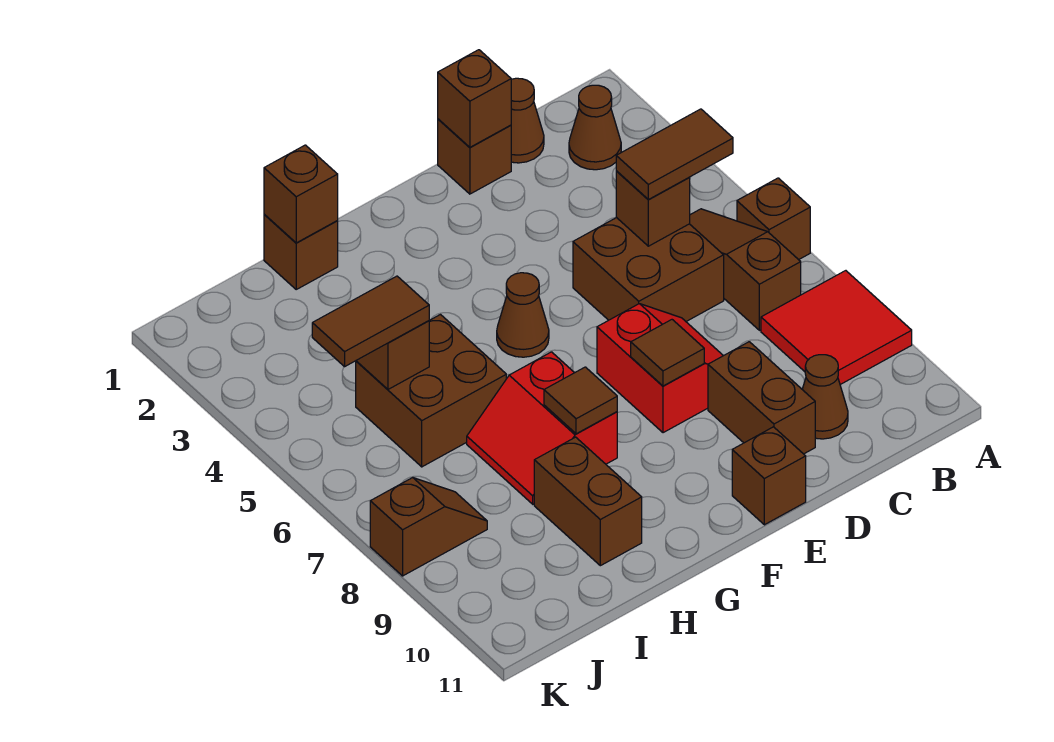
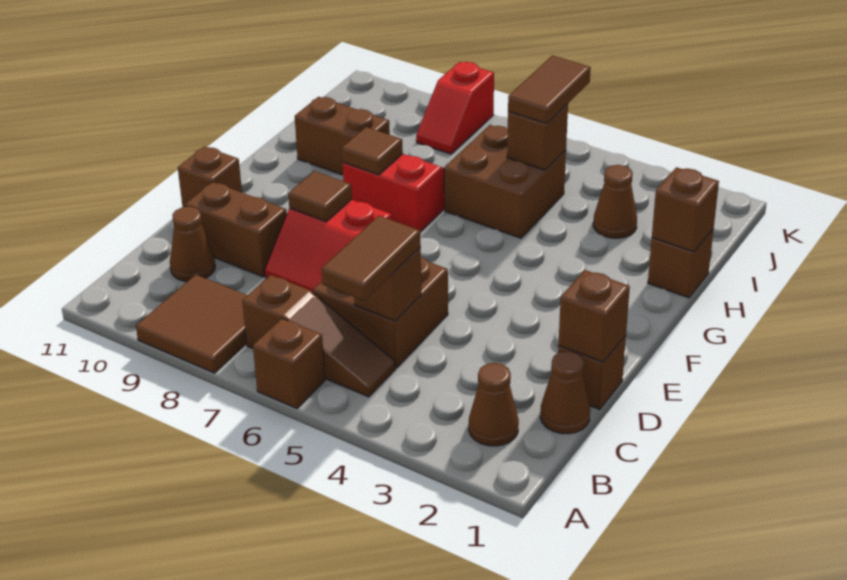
red tile A8:B9 level 1 -> brown tile A8:B9 level 1
brown cone F5 level 1 -> brown cone I3 level 1
brown slope J8:K8 level 1 top K -> red slope J8:K8 level 1 top K

